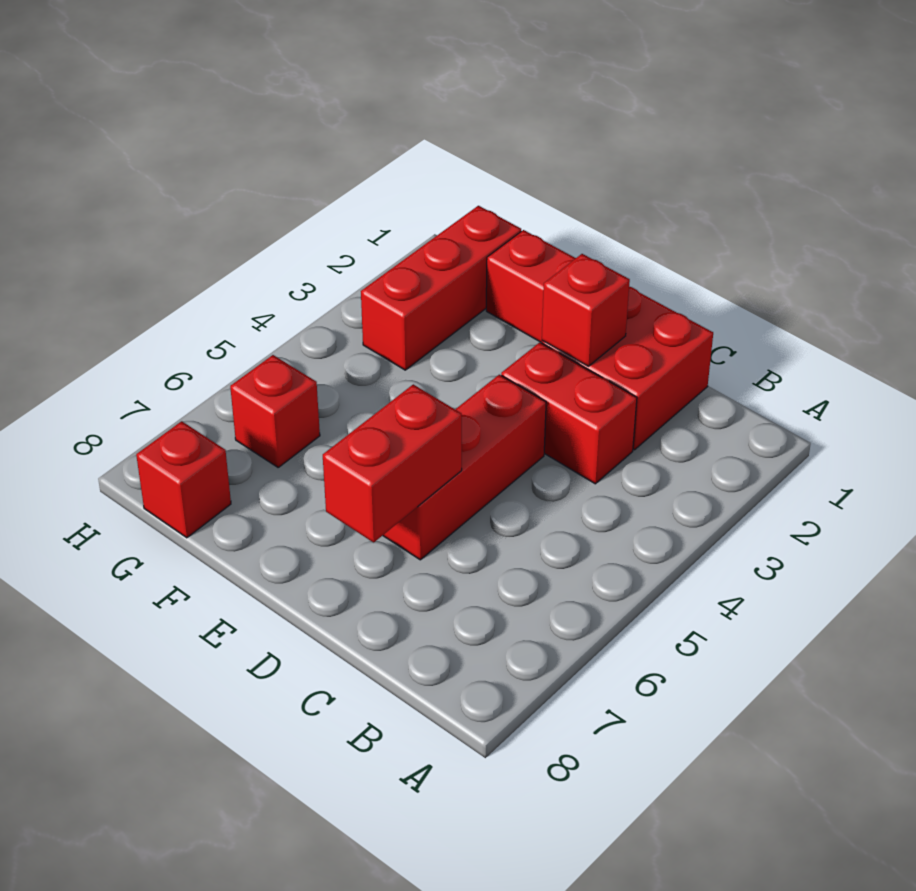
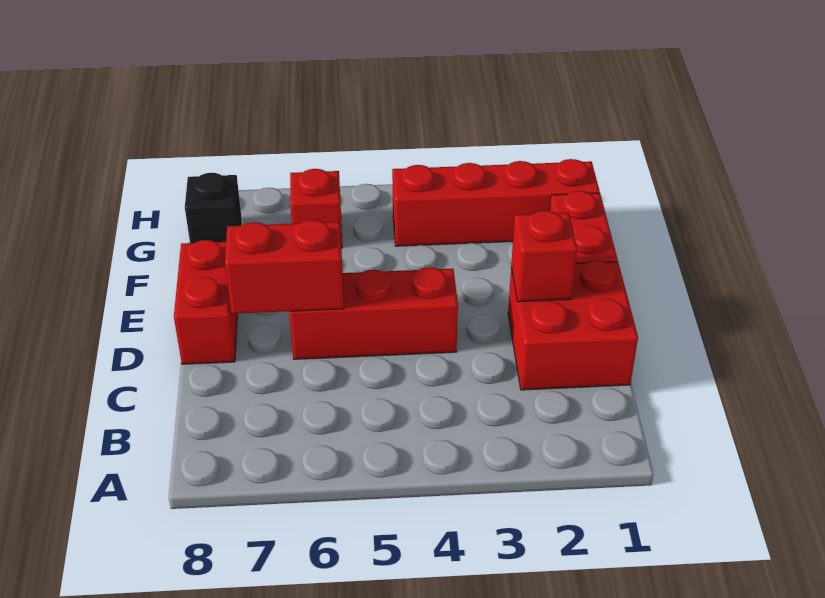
red brick C3:D3 level 1 -> red brick D8:E8 level 1
red brick G1:G3 level 1 -> red brick G1:G4 level 1
red brick G8 level 1 -> black brick G8 level 1

